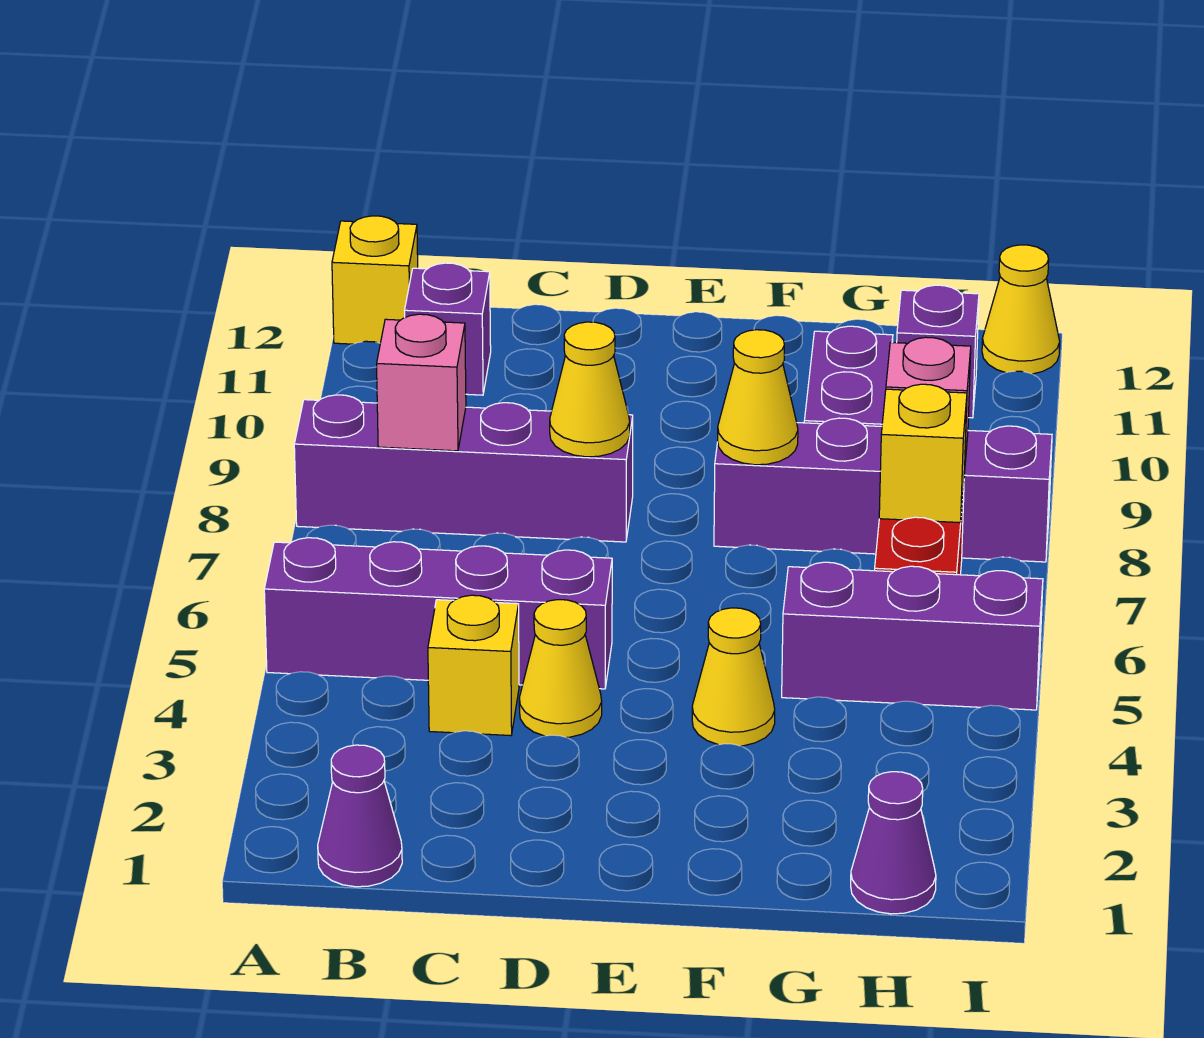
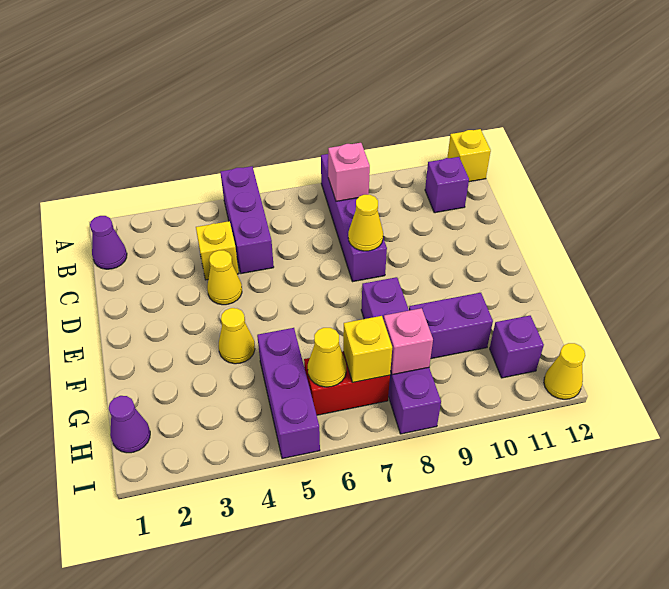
purple brick A5:D5 level 1 -> purple brick A5:C5 level 1
yellow cone F8 level 2 -> yellow cone H6 level 2

